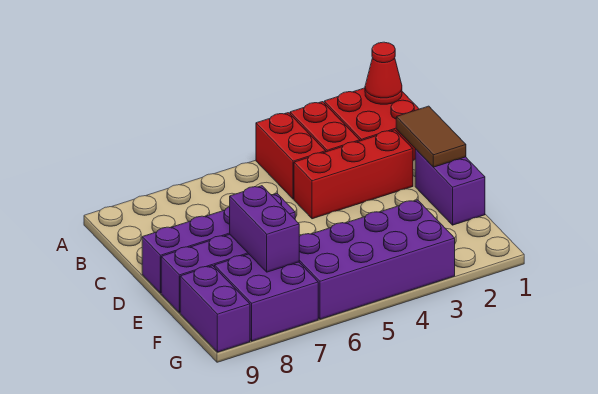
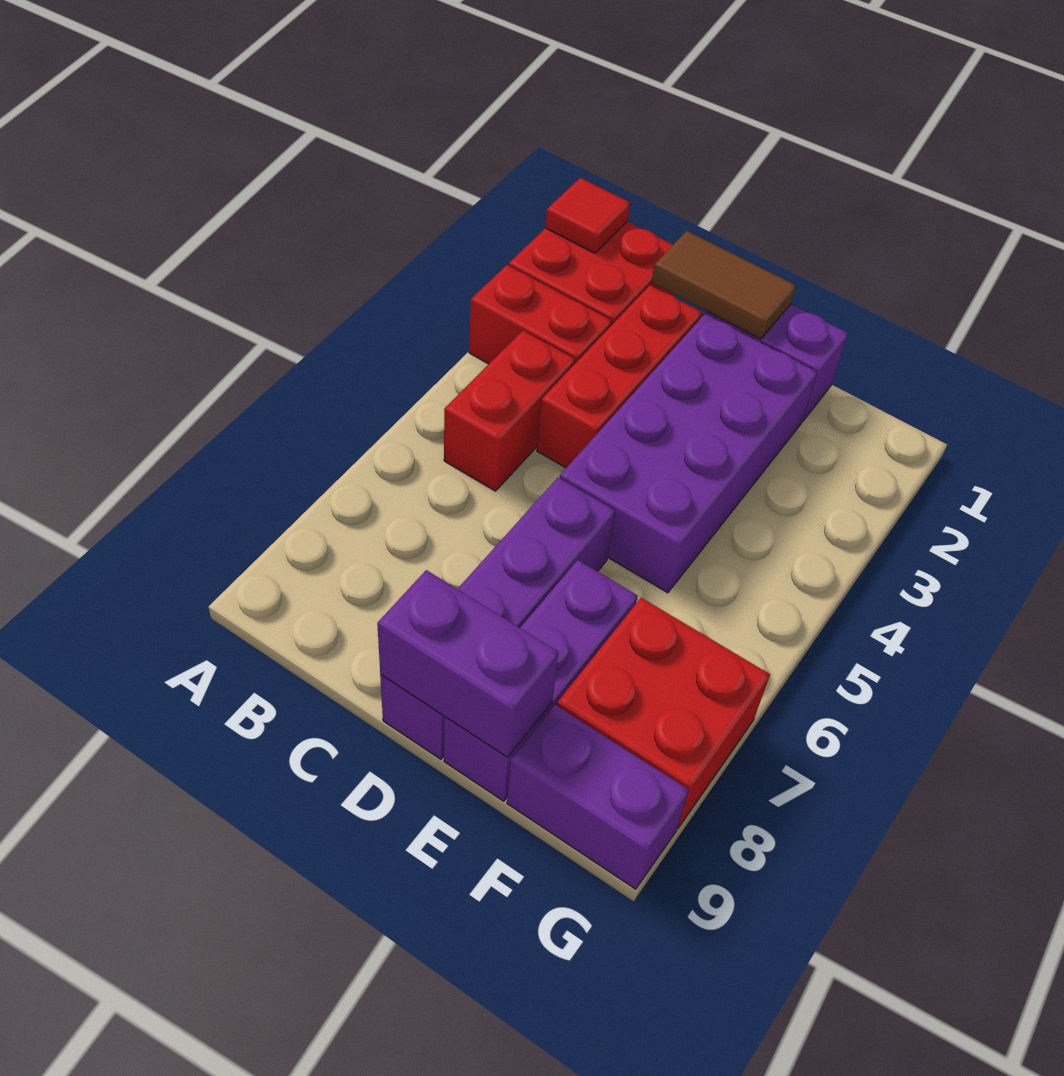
red cone A1 level 2 -> red tile A1 level 2
red brick A4:B4 level 1 -> red brick B4:B5 level 1
purple brick E7:F7 level 2 -> purple brick D9:E9 level 2
purple brick F3:G6 level 1 -> purple brick D2:E5 level 1
purple brick F7:G8 level 1 -> red brick F7:G8 level 1

